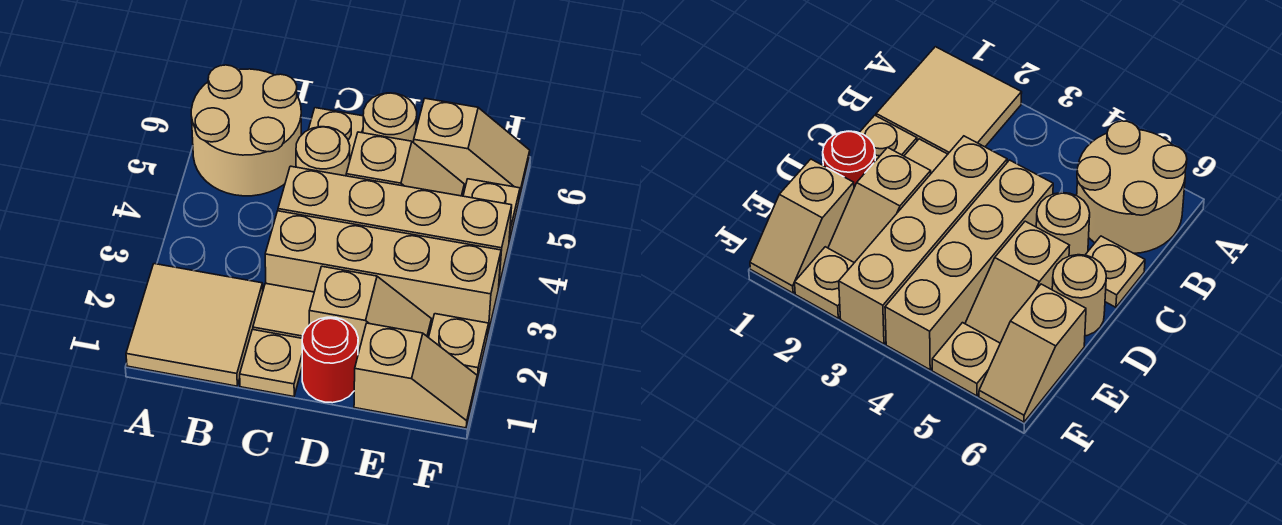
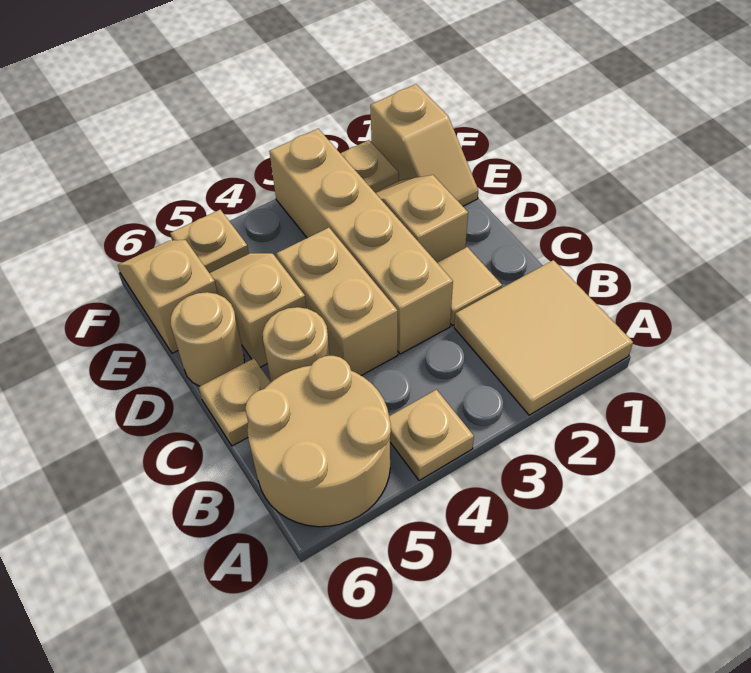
tan plate C1 level 1 -> tan plate A4 level 1
tan brick C4:F4 level 1 -> tan brick C4:D4 level 1
red round brick D1 level 1 -> none
tan slope E1:F1 level 1 top E -> tan slope E1:F1 level 1 top F

